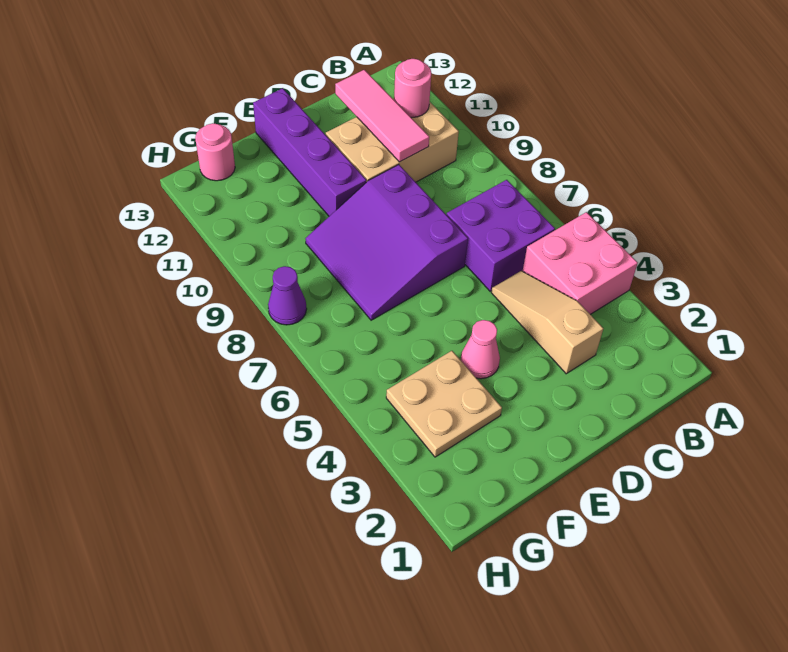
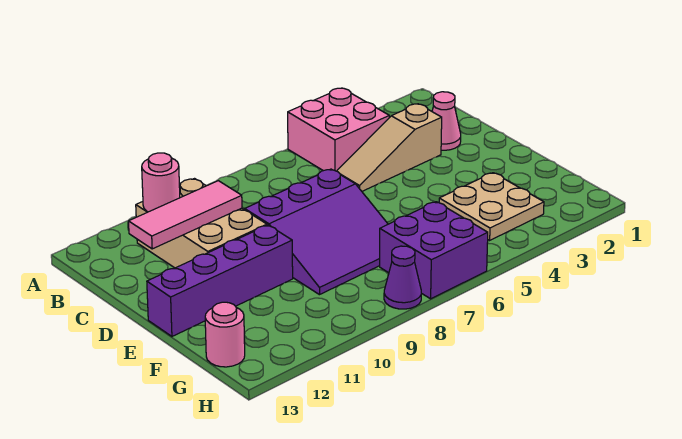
purple brick B6:C7 level 1 -> purple brick G6:H7 level 1
pink cone E4 level 1 -> pink cone C2 level 1

